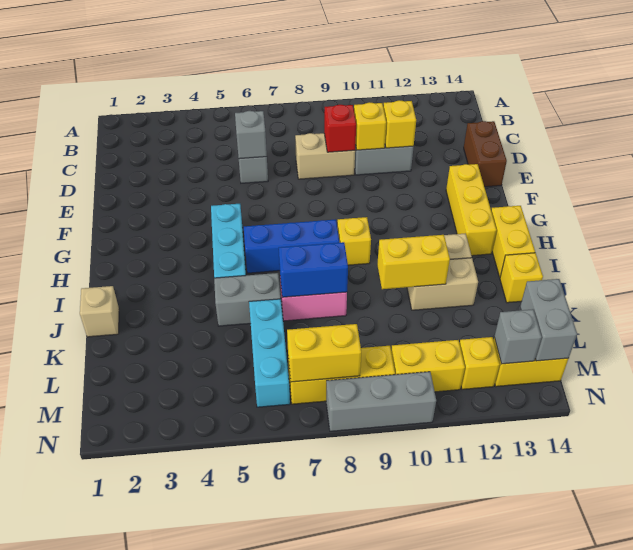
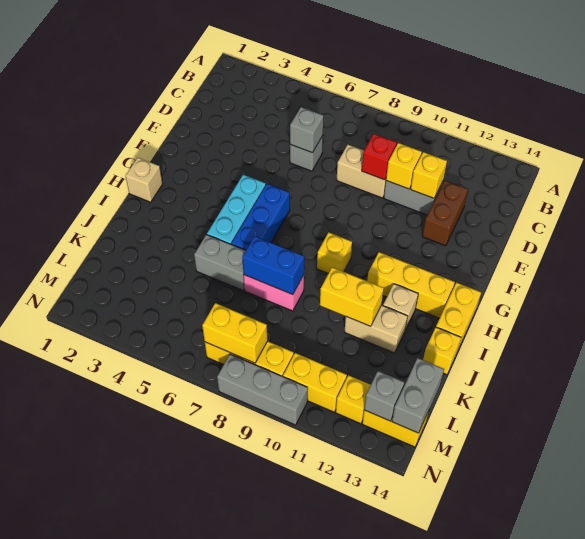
brown brick D14:E14 level 1 -> brown brick D12:E12 level 1
yellow brick F13:H13 level 1 -> yellow brick H11:H13 level 1
blue brick H6:H8 level 1 -> blue brick G6:I6 level 1
tan brick J1 level 1 -> tan brick H1 level 1
cyan brick K6:M6 level 1 -> none

